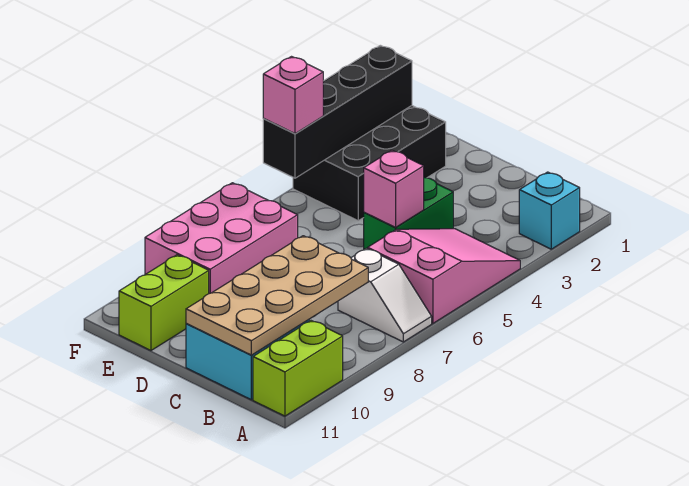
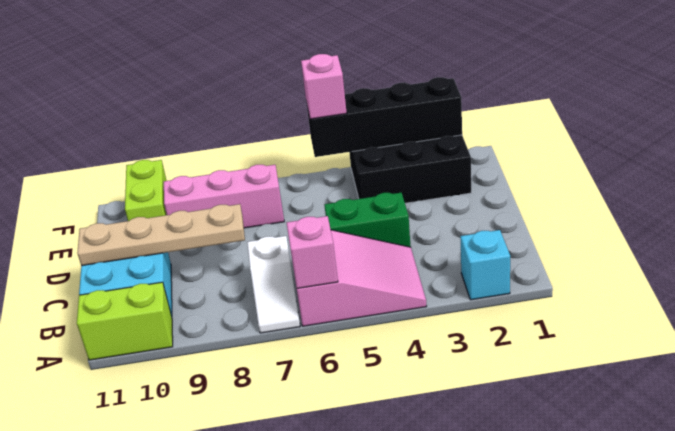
tan plate B8:C11 level 2 -> tan plate C8:C11 level 2
pink brick C5 level 2 -> pink brick A6 level 2
pink brick E7:F9 level 1 -> pink brick E7:E9 level 1
lime brick E10:E11 level 1 -> lime brick E10:F10 level 1

